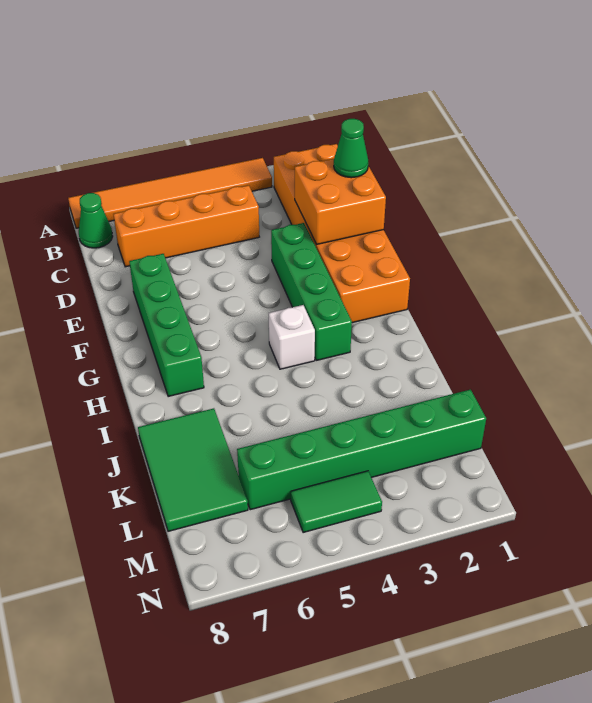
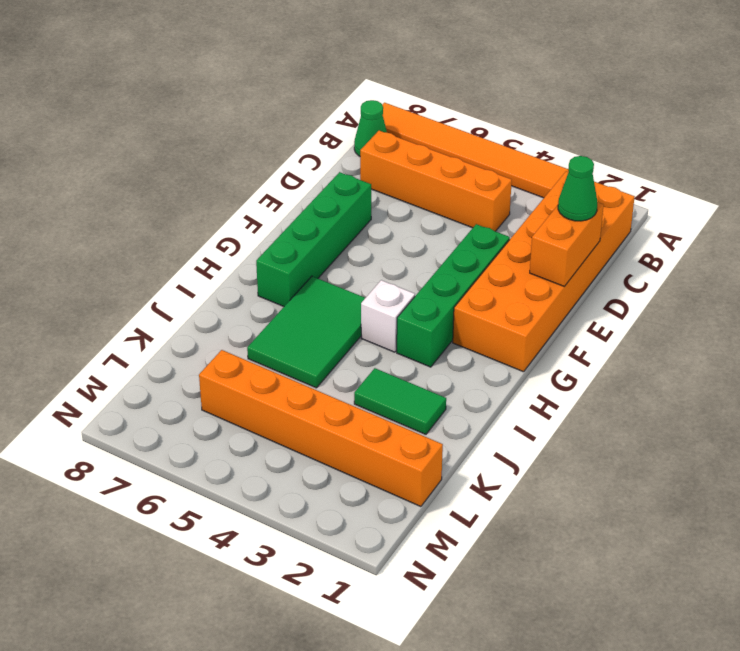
orange brick D1:E2 level 2 -> orange brick D1:E1 level 2
green tile J7:L8 level 1 -> green tile H5:J6 level 1
green brick L1:L6 level 1 -> orange brick L1:L6 level 1
green tile M4:M5 level 1 -> green tile J2:J3 level 1

